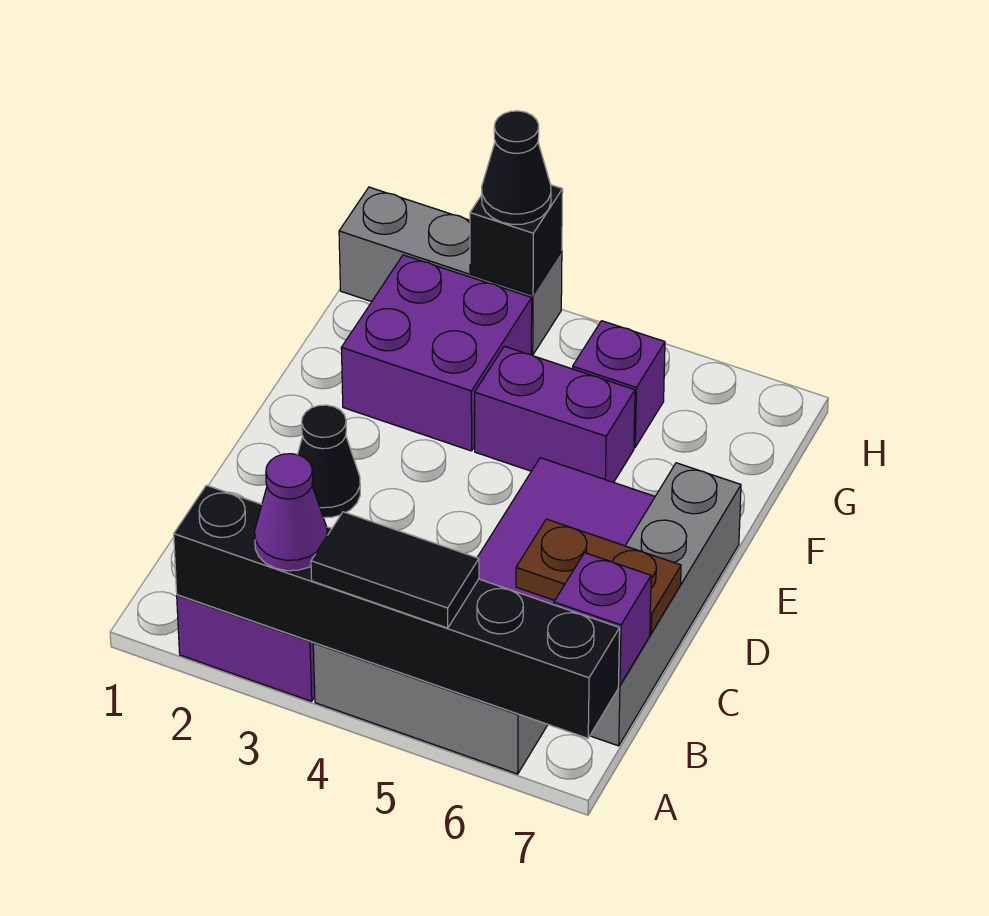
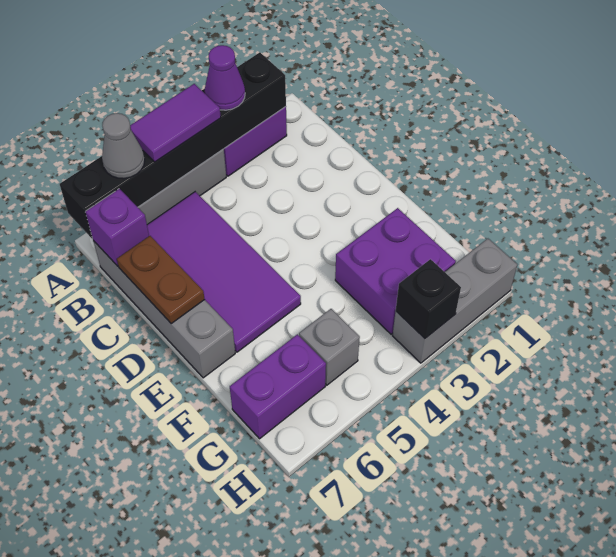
black tile A4:A5 level 3 -> purple tile A4:A5 level 3
none -> grey cone A6 level 3
brown plate C6:C7 level 2 -> brown plate C7:D7 level 2
black cone D2 level 1 -> none
purple brick F4:F5 level 1 -> purple brick G6:G7 level 1
purple brick G5 level 1 -> grey brick G5 level 1
black cone H3 level 3 -> none

